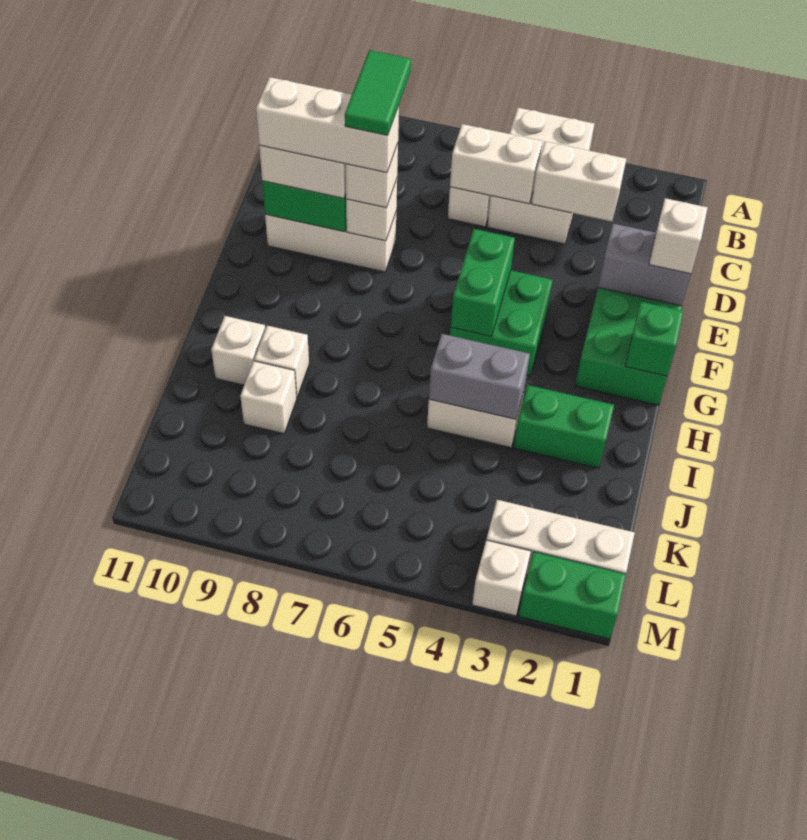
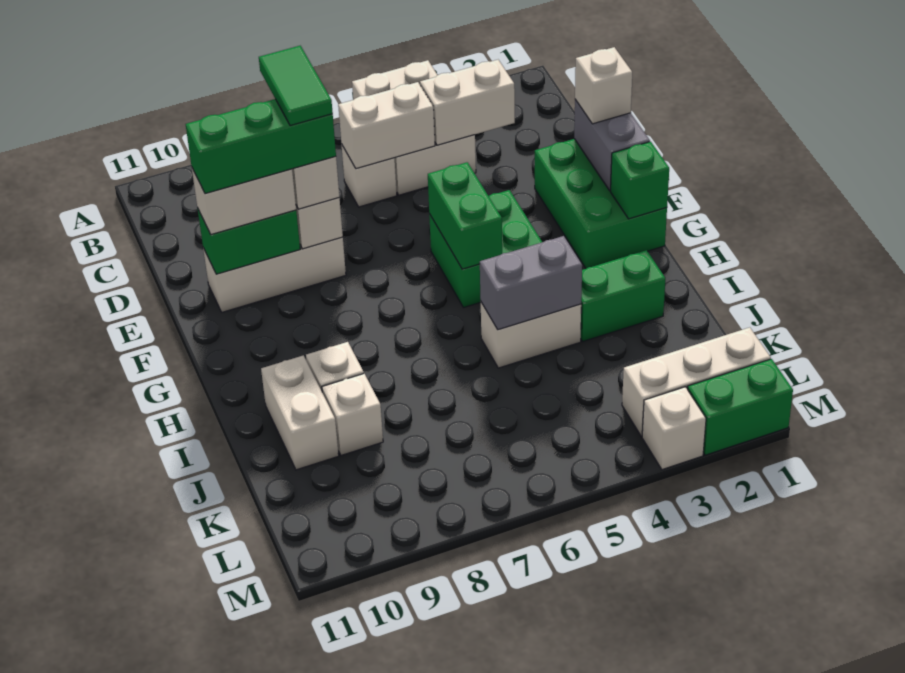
grey brick E1:E2 level 2 -> grey brick E1:F1 level 2
white brick E8:E10 level 4 -> green brick E8:E10 level 4
white brick I10 level 1 -> white brick I10:J10 level 1

